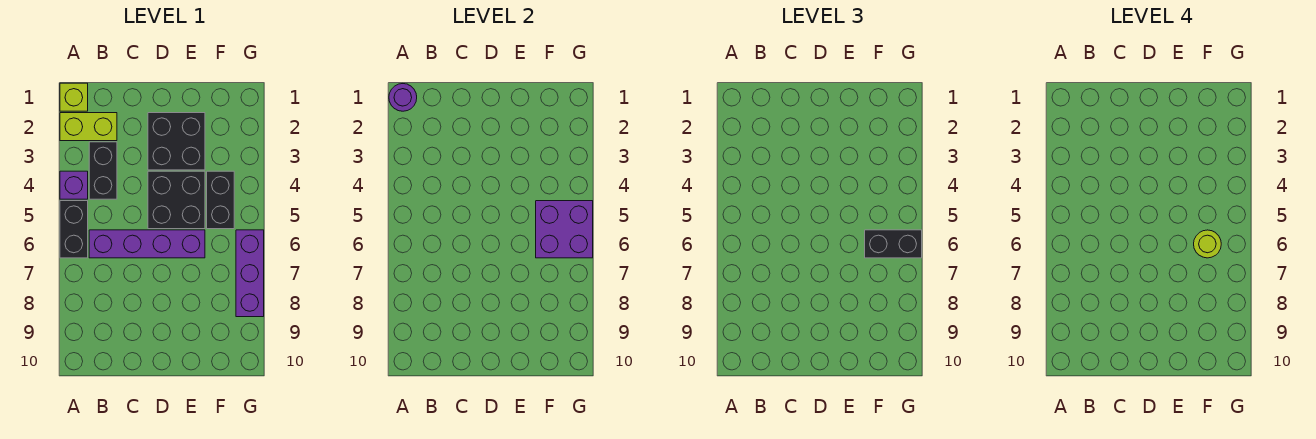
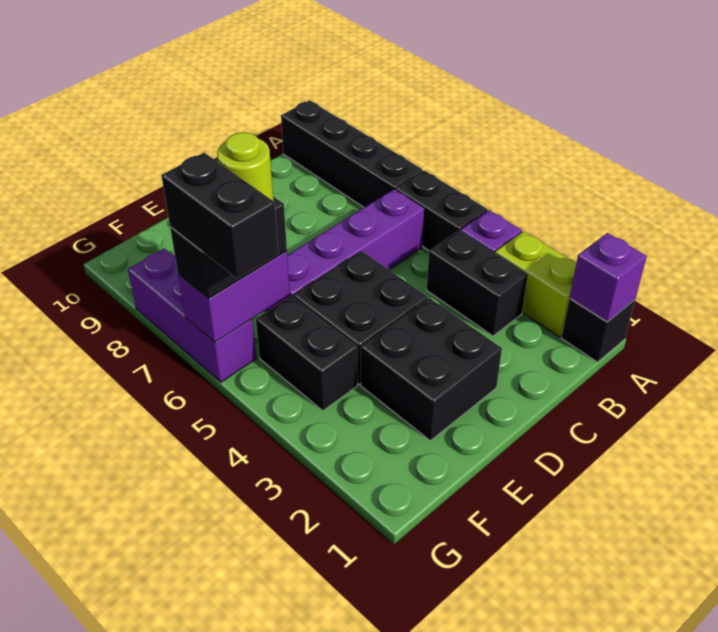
lime brick A1 level 1 -> black brick A1 level 1
purple round brick A1 level 2 -> purple brick A1 level 2
lime brick A2:B2 level 1 -> lime brick A2:A3 level 1
none -> black brick A7:A10 level 1
purple brick F5:G6 level 2 -> purple brick F6:G6 level 2
none -> black brick G5:G6 level 4

